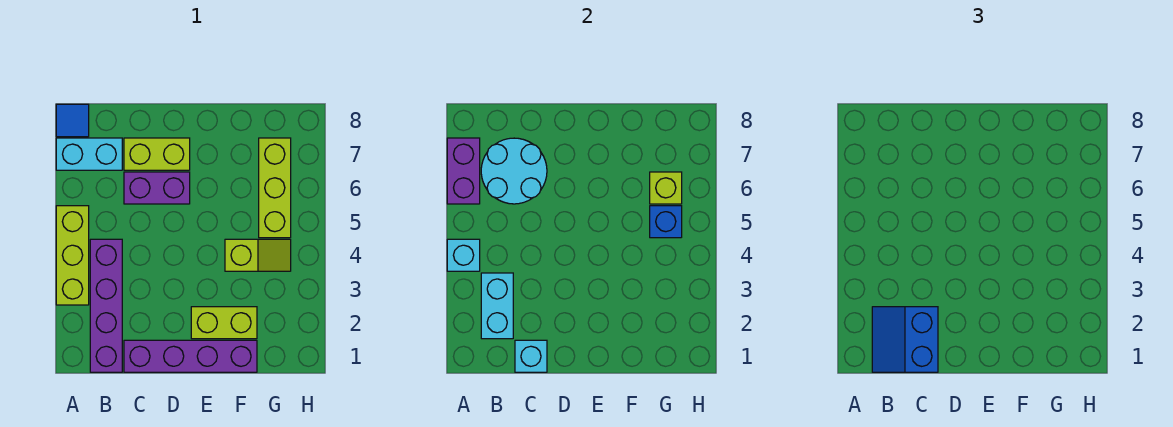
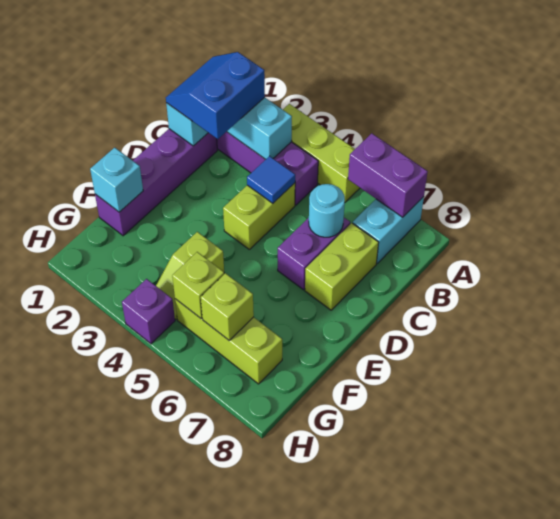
cyan brick A4 level 2 -> cyan brick F1 level 2
blue tile A8 level 1 -> blue tile C4 level 2
blue slope B1:C2 level 3 top C -> blue slope B1:C2 level 3 top 2
cyan round brick B6:C7 level 2 -> cyan round brick C6 level 2
lime brick E2:F2 level 1 -> lime brick C4:D4 level 1
blue brick G5 level 2 -> lime brick G5 level 2
none -> purple brick H4 level 1

